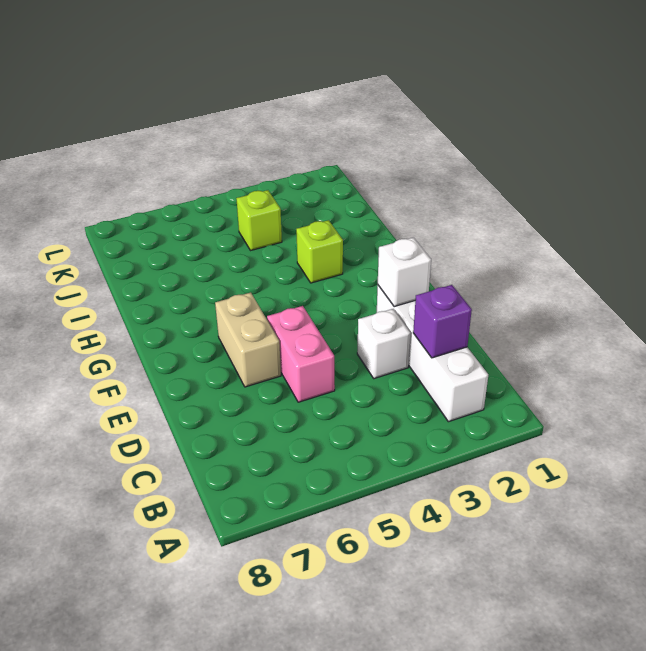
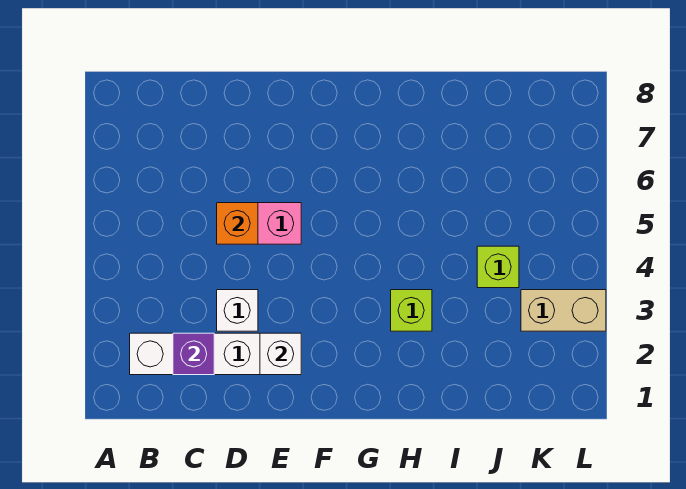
none -> orange brick D5 level 2
tan brick E6:F6 level 1 -> tan brick K3:L3 level 1

